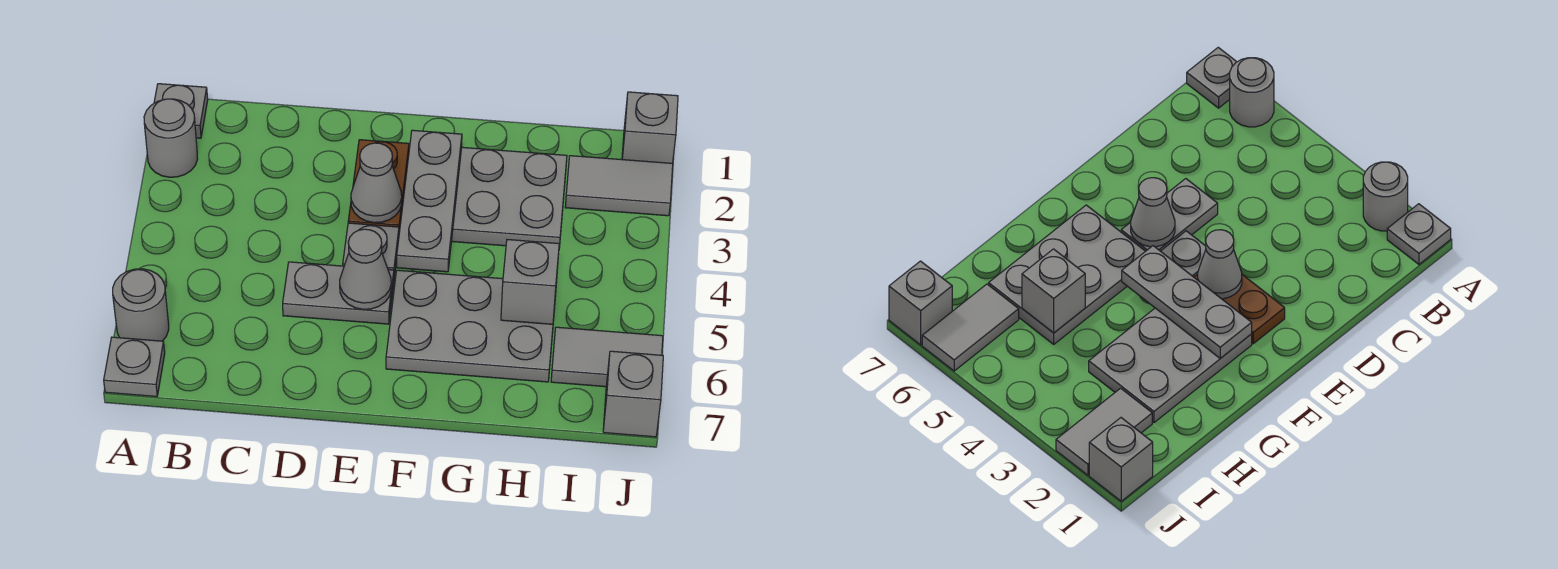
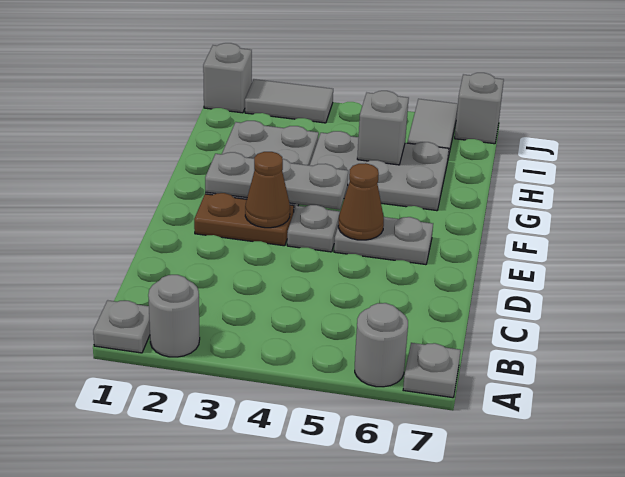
grey plate D5:E5 level 1 -> grey plate E5:E6 level 1
grey cone E3 level 2 -> brown cone E3 level 2
grey cone E5 level 2 -> brown cone E5 level 2
grey plate F5:H6 level 1 -> grey plate G4:H6 level 1
grey tile I2:J2 level 1 -> grey tile J2:J3 level 1

